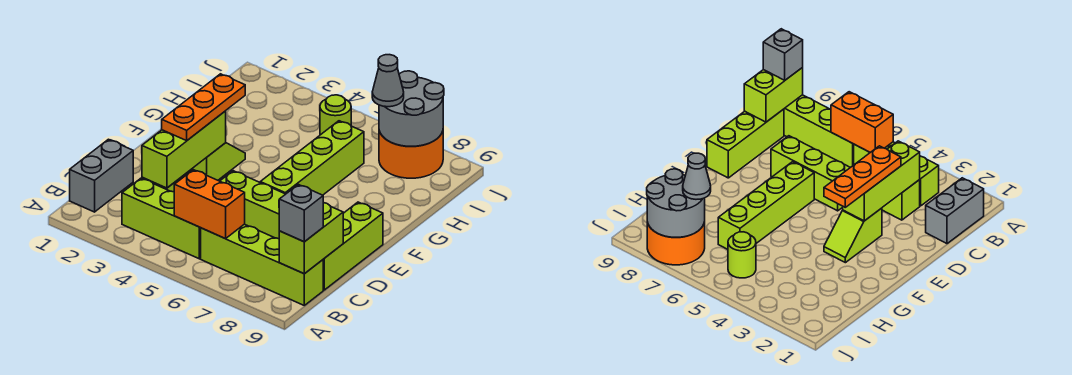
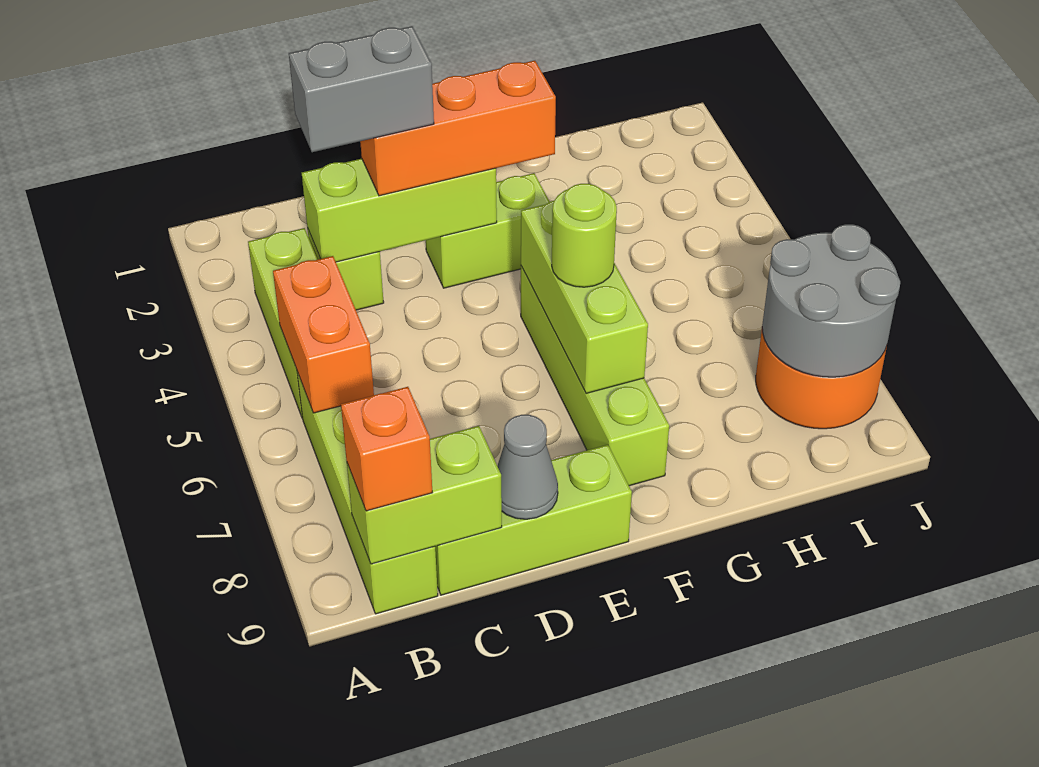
grey brick B1:C1 level 1 -> grey brick C3:D3 level 4
grey brick B9 level 3 -> orange brick B9 level 3
orange plate D3:F3 level 3 -> orange brick D3:F3 level 3
lime brick D5:D7 level 1 -> lime brick F5:F7 level 2
lime slope E3:F3 level 1 top E -> lime brick E3:F3 level 1
lime brick E6:H6 level 1 -> lime brick F5:F8 level 1
lime round brick I5 level 1 -> lime round brick F6 level 3
grey cone I7 level 3 -> grey cone D9 level 2

